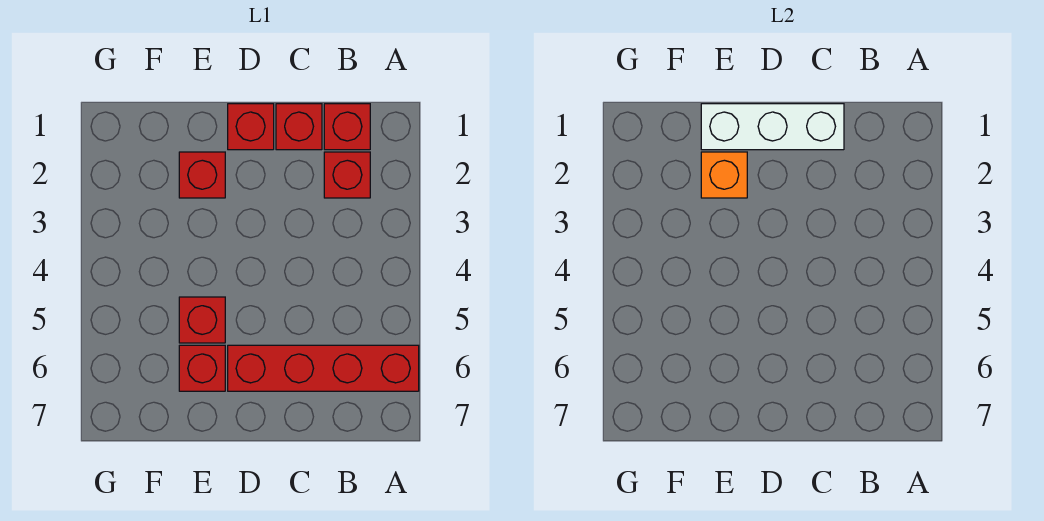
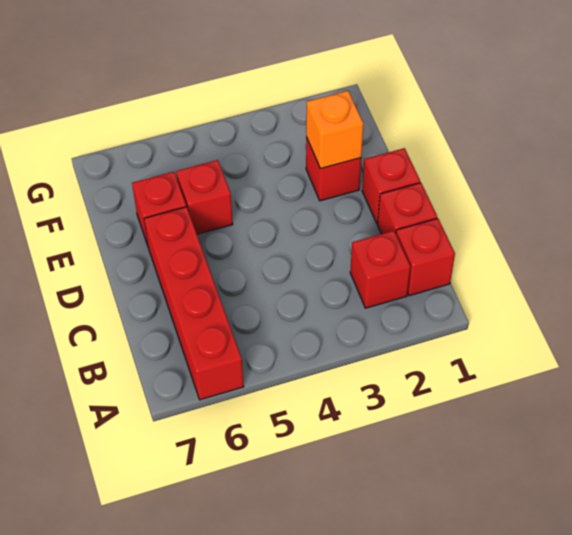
white brick C1:E1 level 2 -> none

